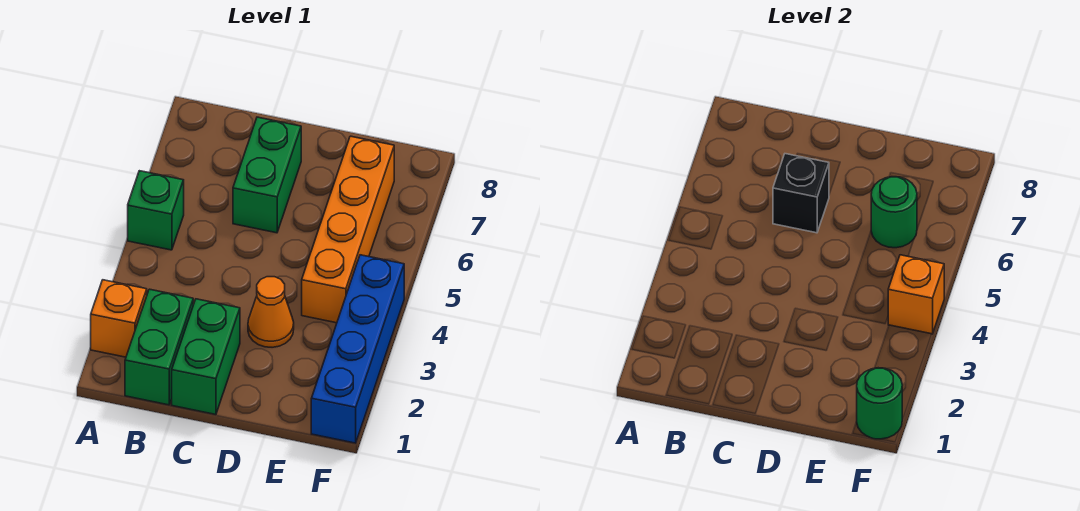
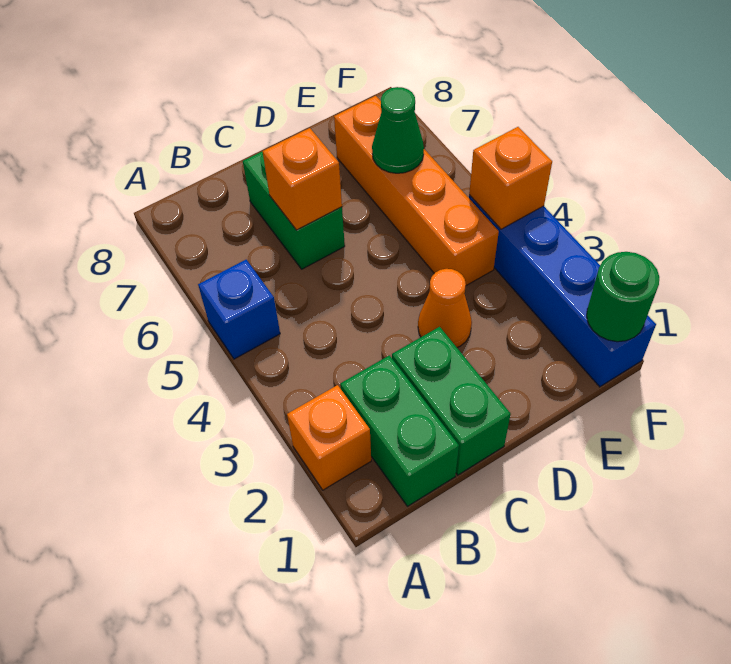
green brick A5 level 1 -> blue brick A5 level 1
black brick C6 level 2 -> orange brick C6 level 2
green round brick E6 level 2 -> green cone E6 level 2

